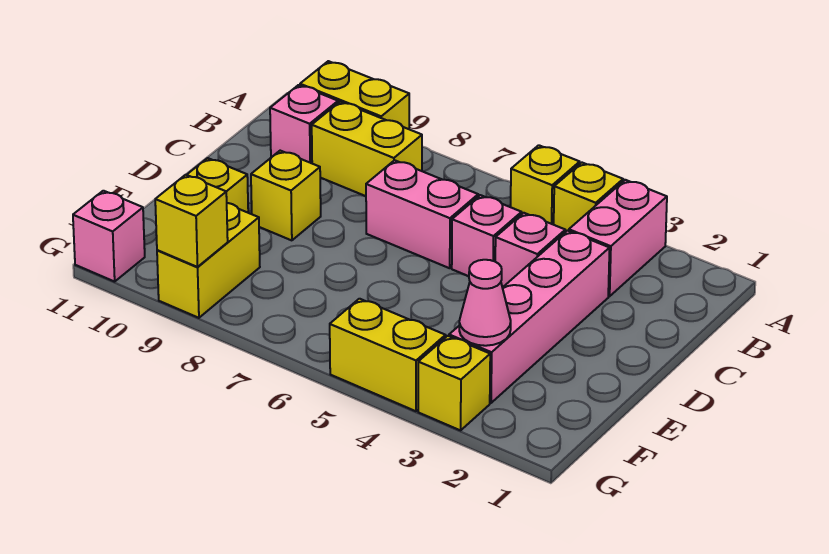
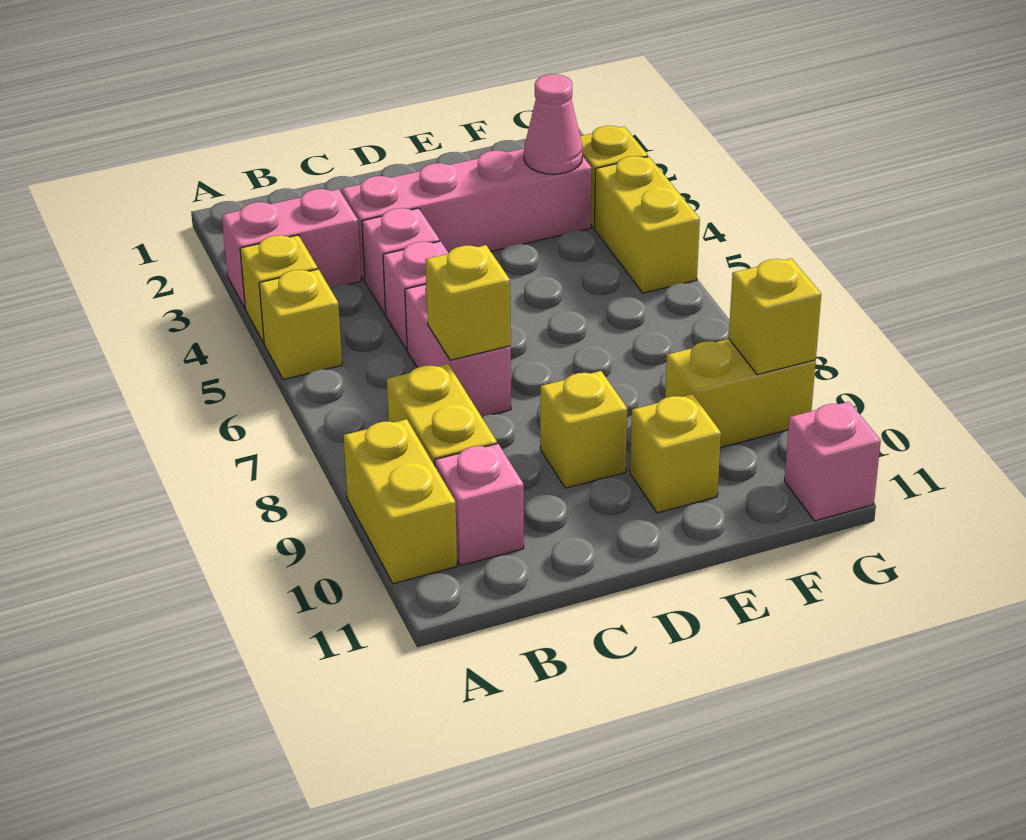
none -> yellow brick C7 level 2

